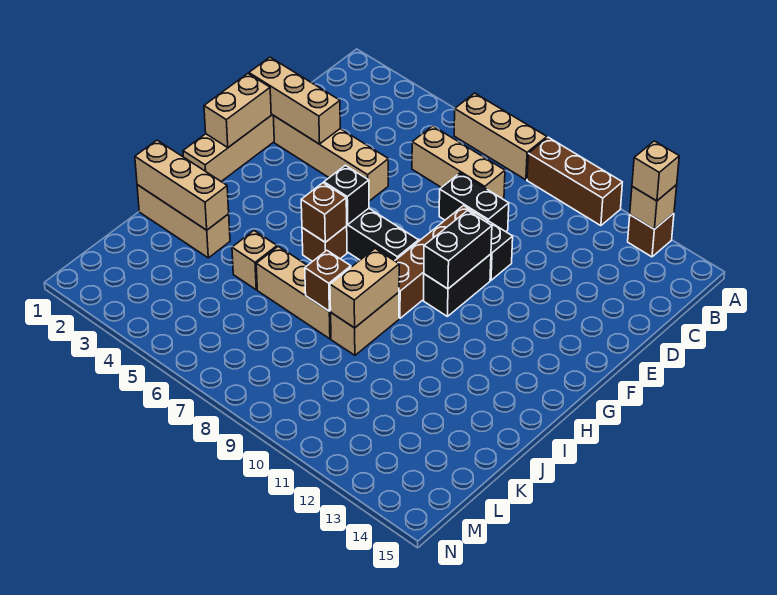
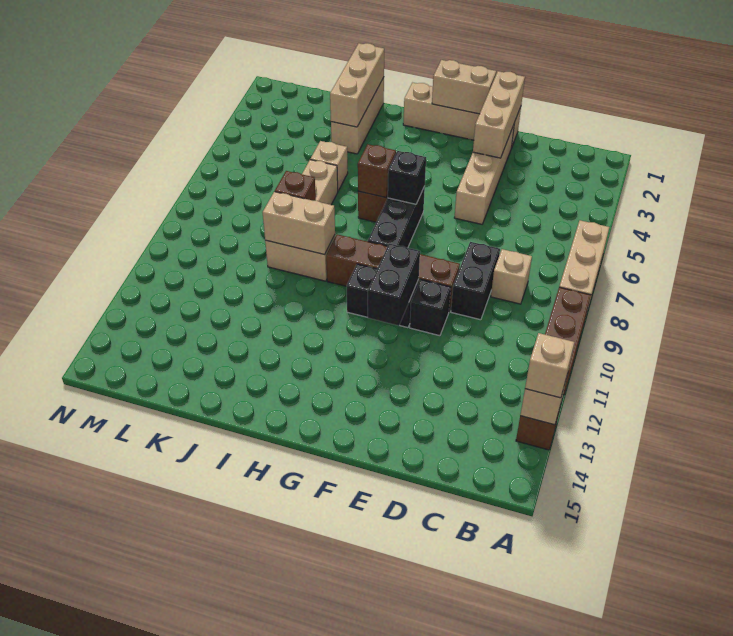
tan brick C6:C8 level 1 -> tan brick C8 level 1
black brick F10:G10 level 2 -> black brick F10:F11 level 2

